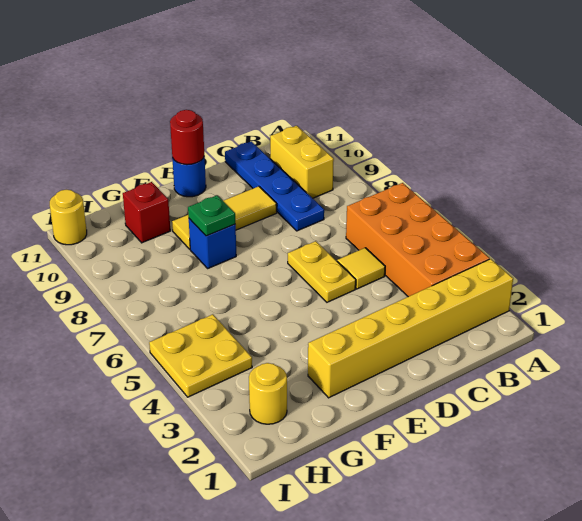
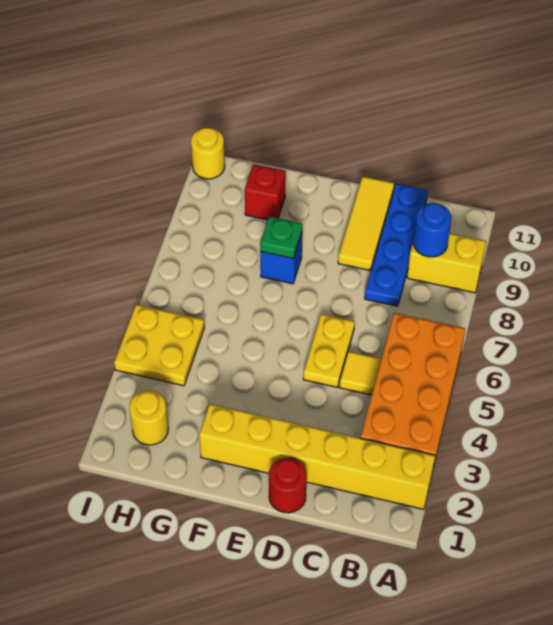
yellow brick B9:B10 level 1 -> yellow brick A9:B9 level 1
yellow tile D9:F9 level 1 -> yellow tile D9:D11 level 1
blue round brick E11 level 1 -> blue round brick B9 level 2
red round brick E11 level 2 -> red round brick D1 level 1

